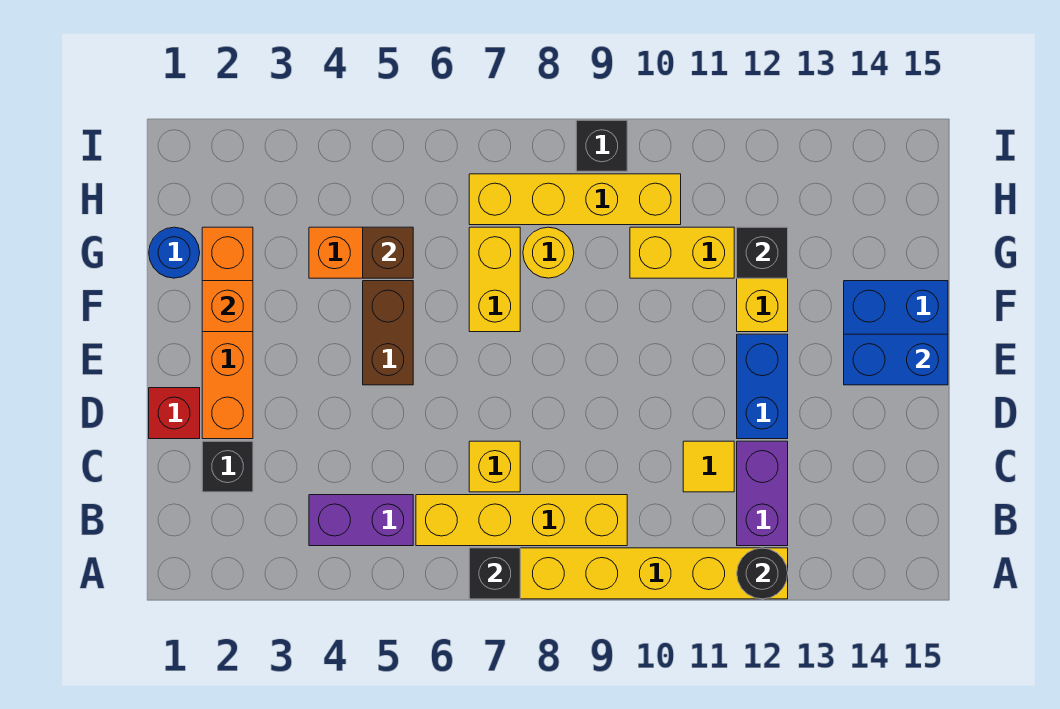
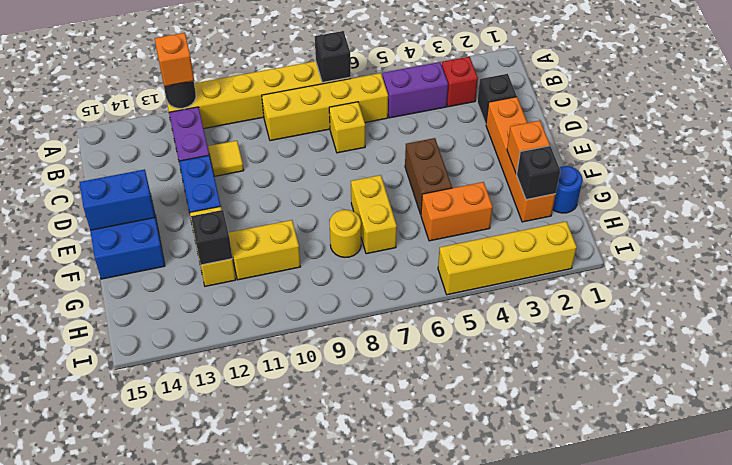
none -> orange brick A12 level 3
red brick D1 level 1 -> red brick B3 level 1
brown brick G5 level 2 -> none
yellow brick H7:H10 level 1 -> yellow brick I2:I5 level 1
black brick I9 level 1 -> black brick G2 level 2

